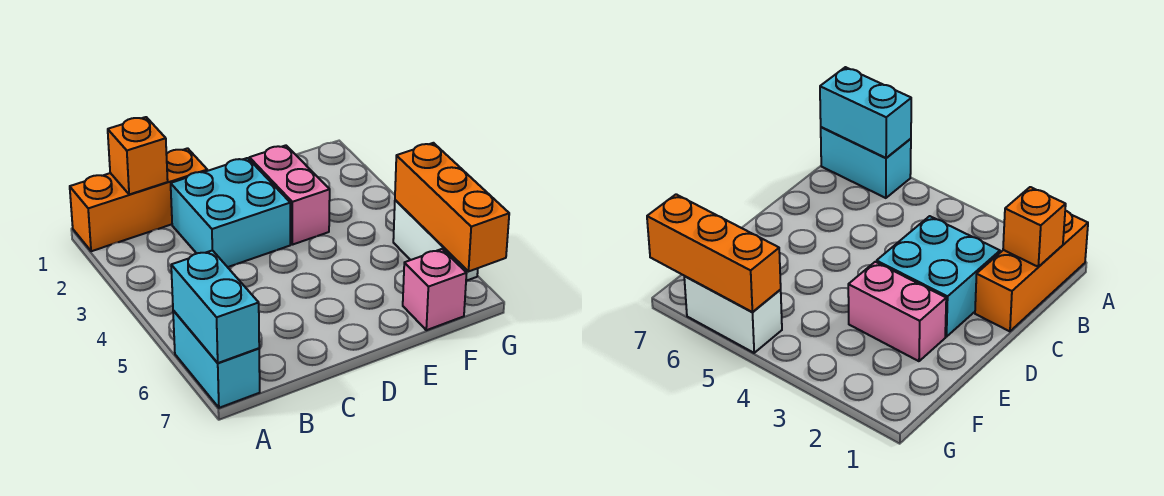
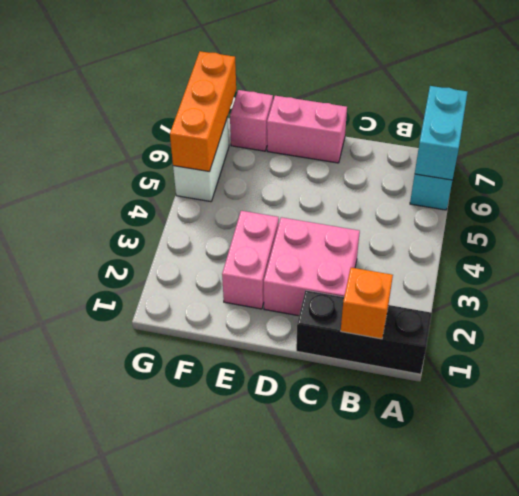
orange brick A1:C1 level 1 -> black brick A1:C1 level 1
cyan brick C2:D3 level 1 -> pink brick C2:D3 level 1
none -> pink brick D7:E7 level 1

